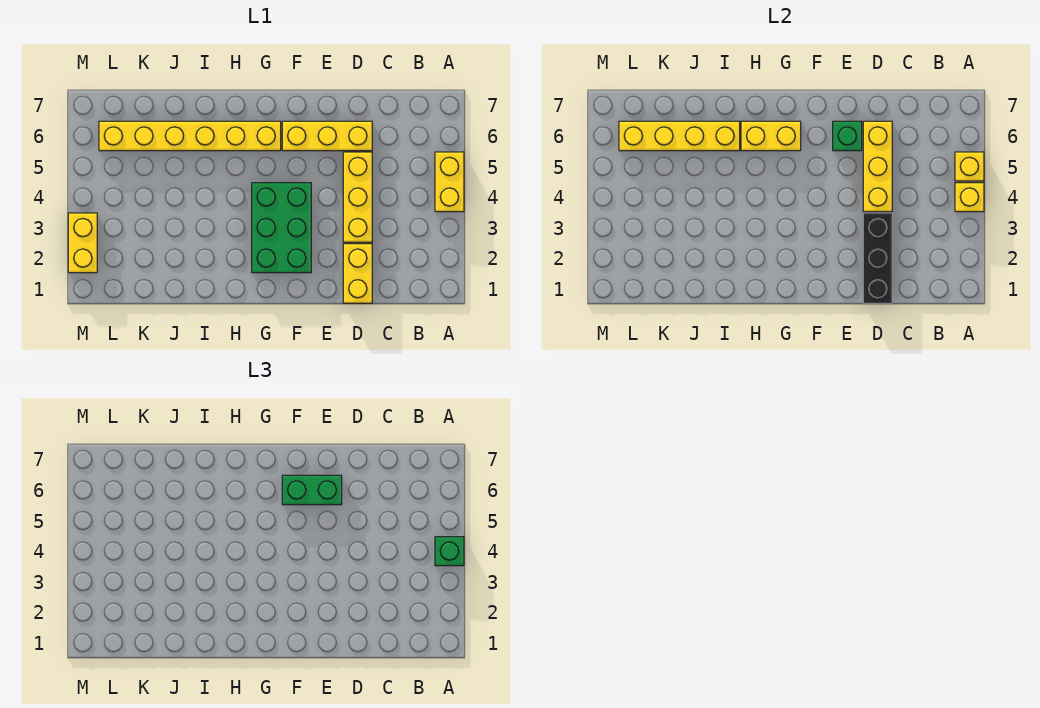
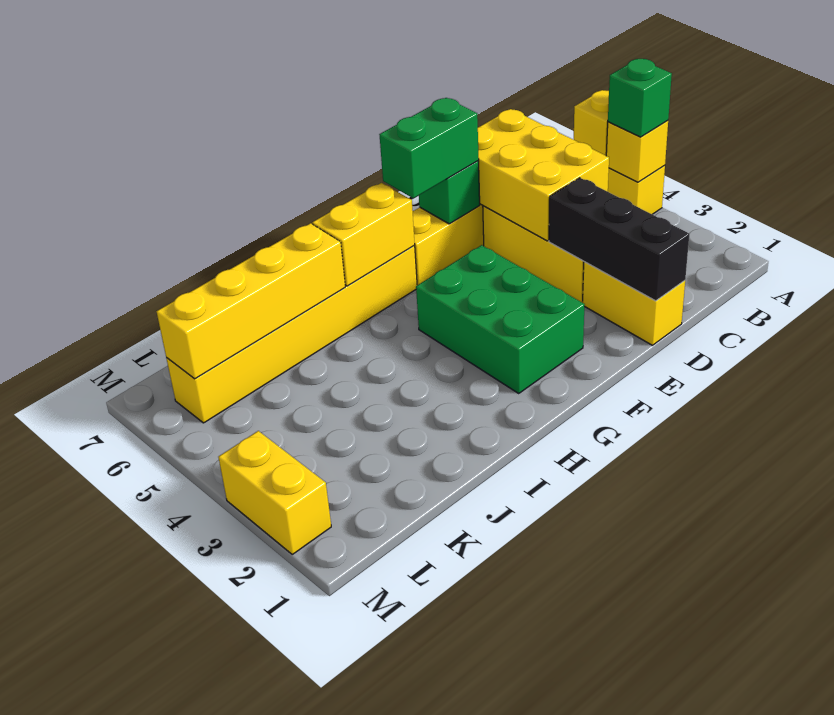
yellow brick D4:D6 level 2 -> yellow brick C4:D6 level 2

